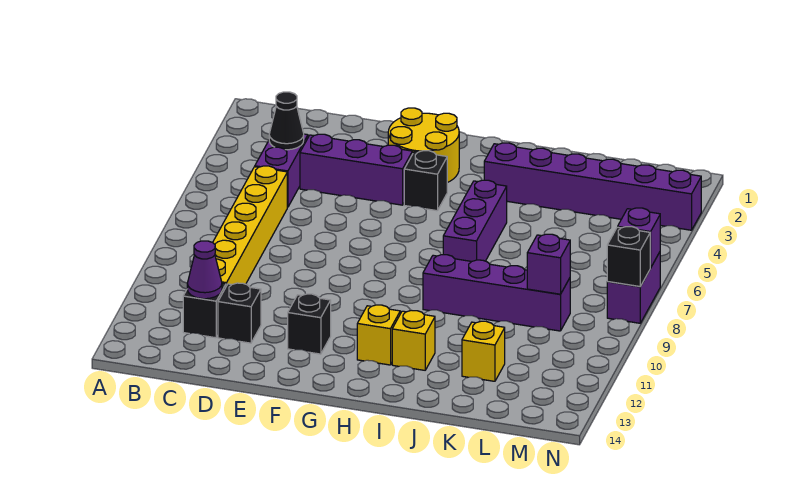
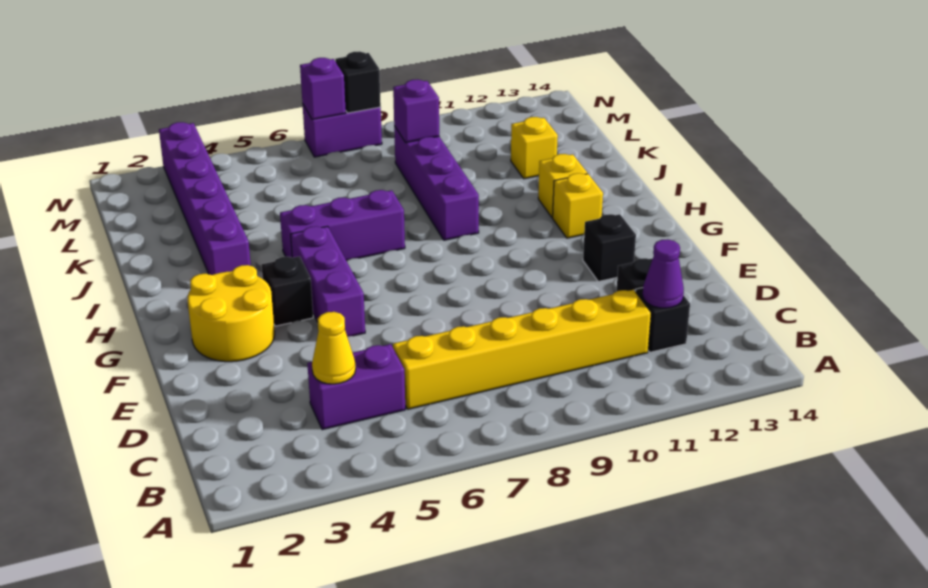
black cone C4 level 2 -> yellow cone C4 level 2
purple brick D4:F4 level 1 -> purple brick F5:H5 level 1

